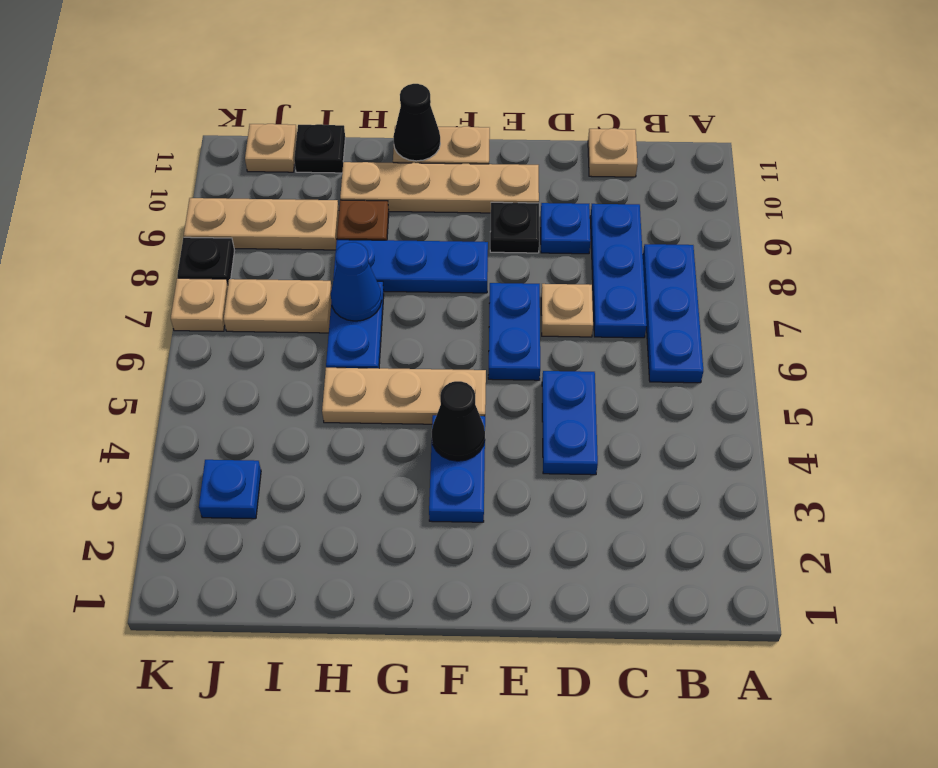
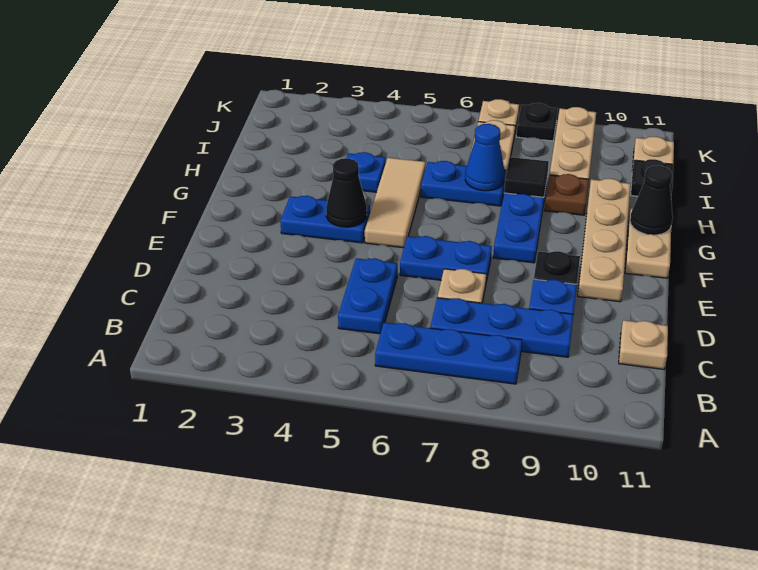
blue plate D4:D5 level 1 -> blue plate C5:D5 level 1
tan plate F5:H5 level 1 -> tan tile F5:H5 level 1
none -> black tile H8 level 2
blue plate J3 level 1 -> blue plate H4 level 1

